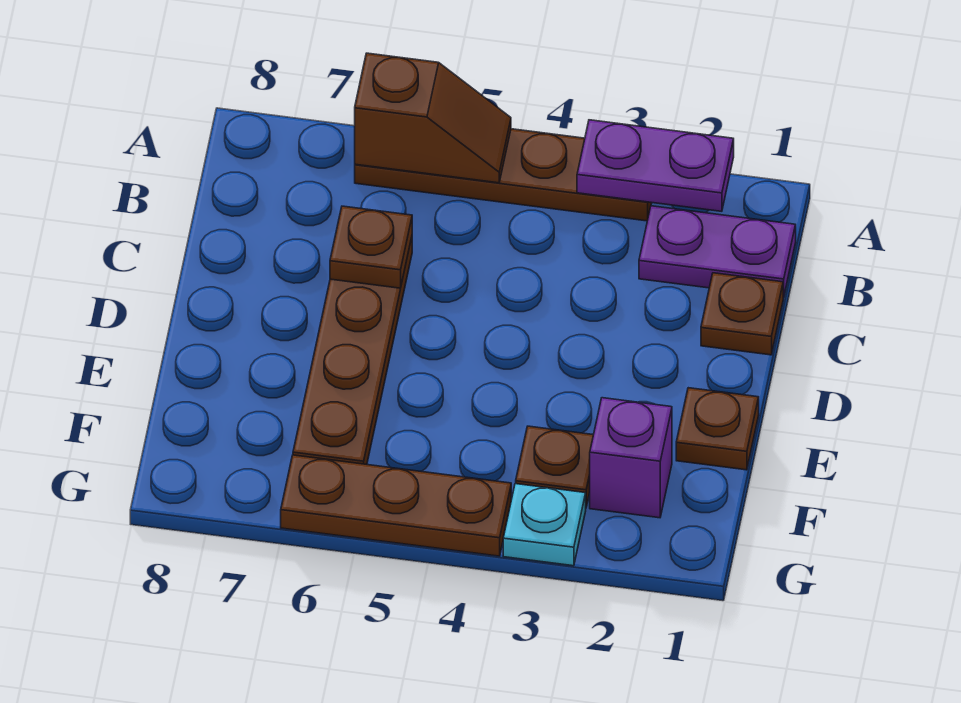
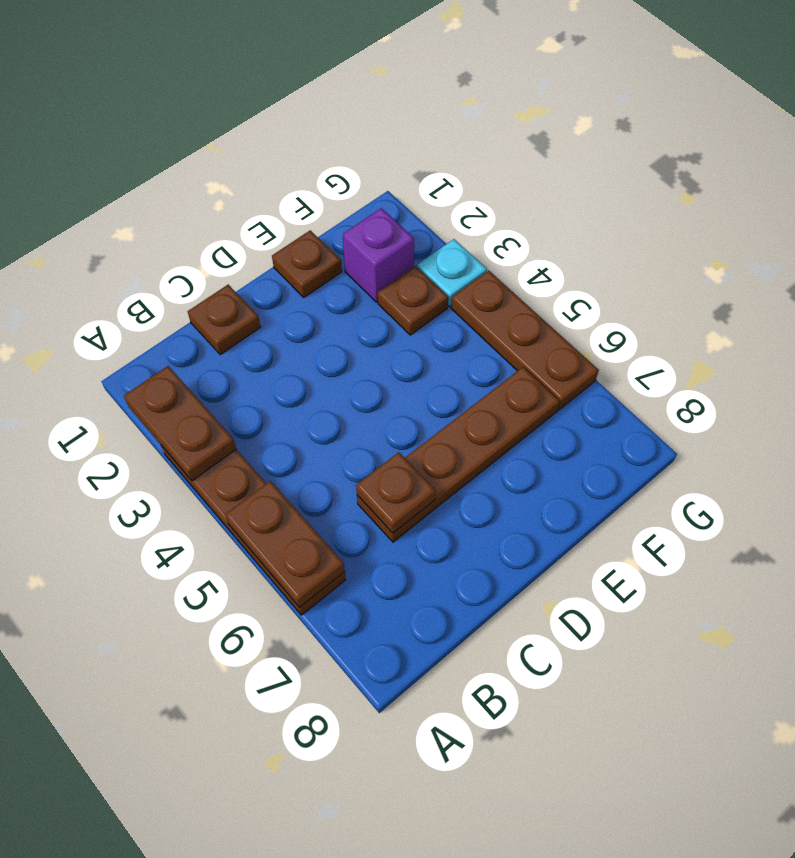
purple plate A2:A3 level 2 -> brown plate A2:A3 level 2
brown slope A5:A6 level 2 top 6 -> brown plate A5:A6 level 2
purple plate B1:B2 level 1 -> none

